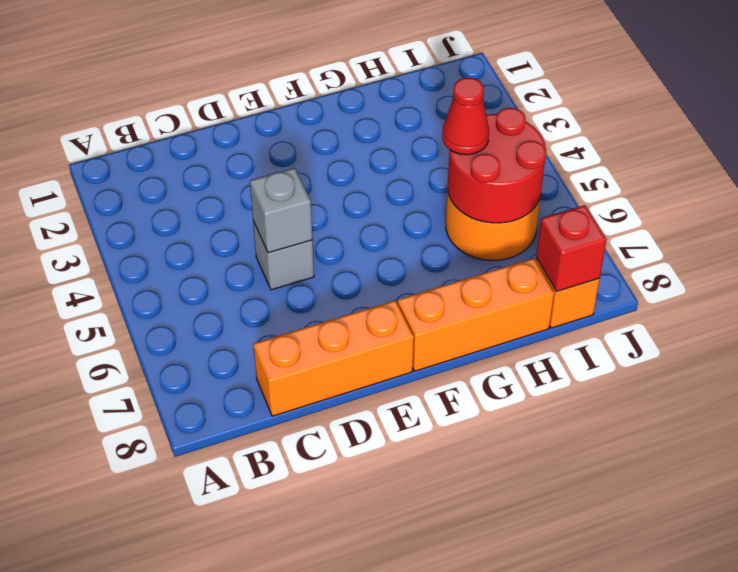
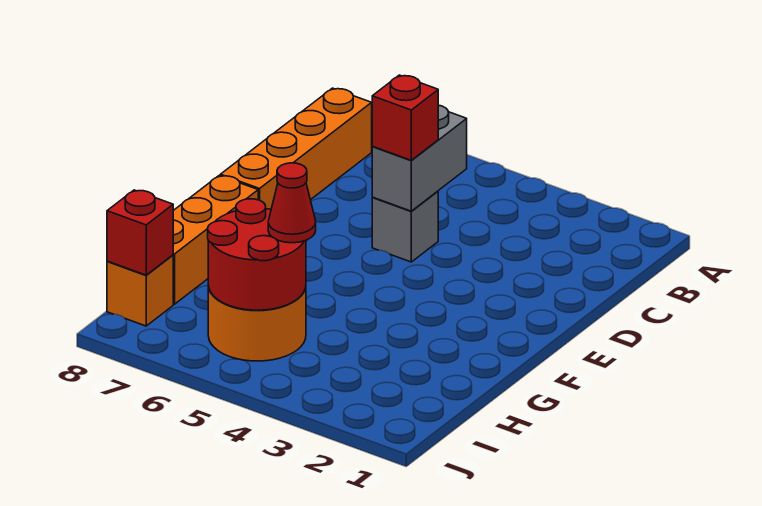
orange brick C8:E8 level 1 -> orange brick B8:E8 level 1
grey brick D5 level 2 -> grey brick C5:D5 level 2
none -> red brick D5 level 3

